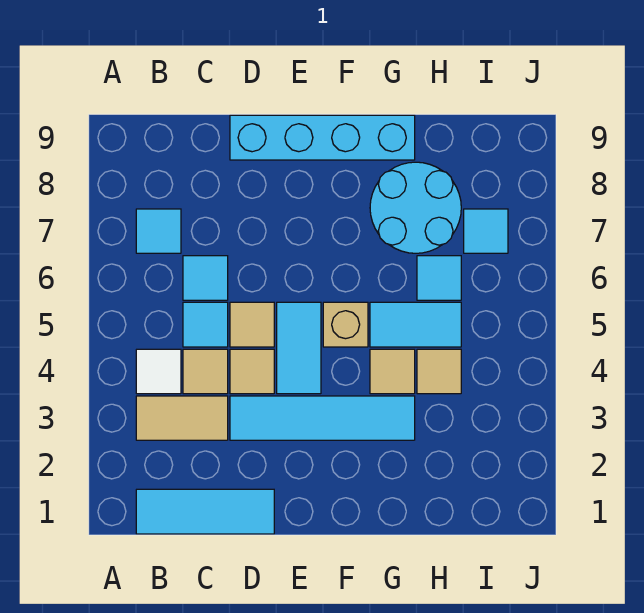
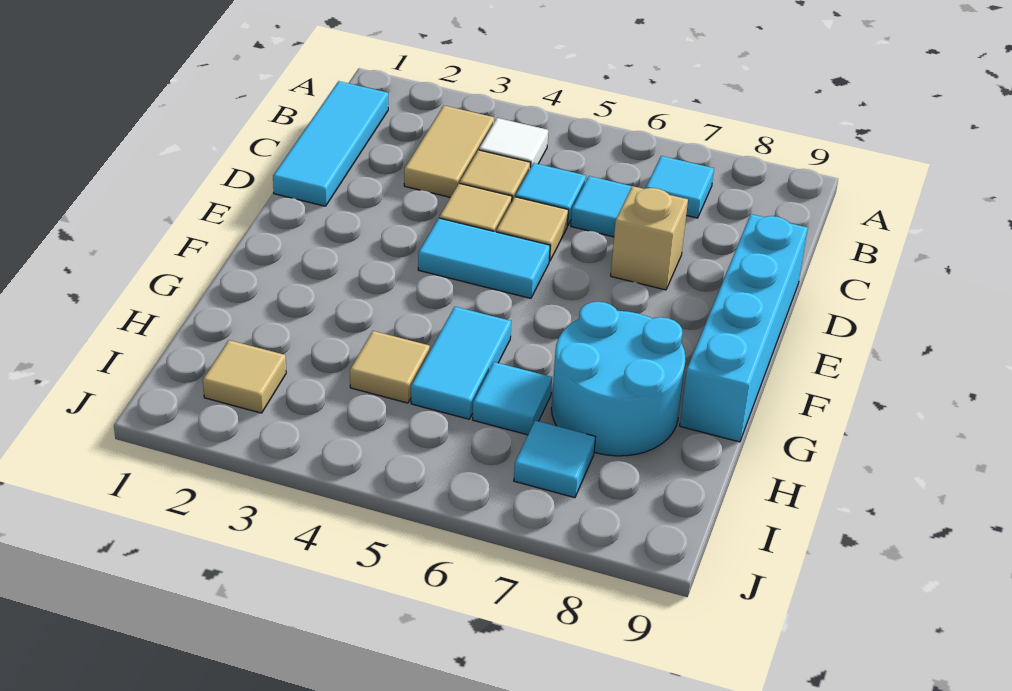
cyan tile D3:G3 level 1 -> none
tan brick F5 level 1 -> tan brick D7 level 1
tan tile G4 level 1 -> tan tile I2 level 1

